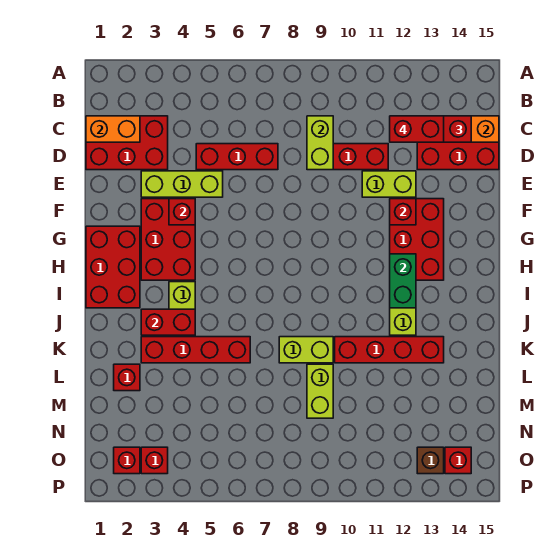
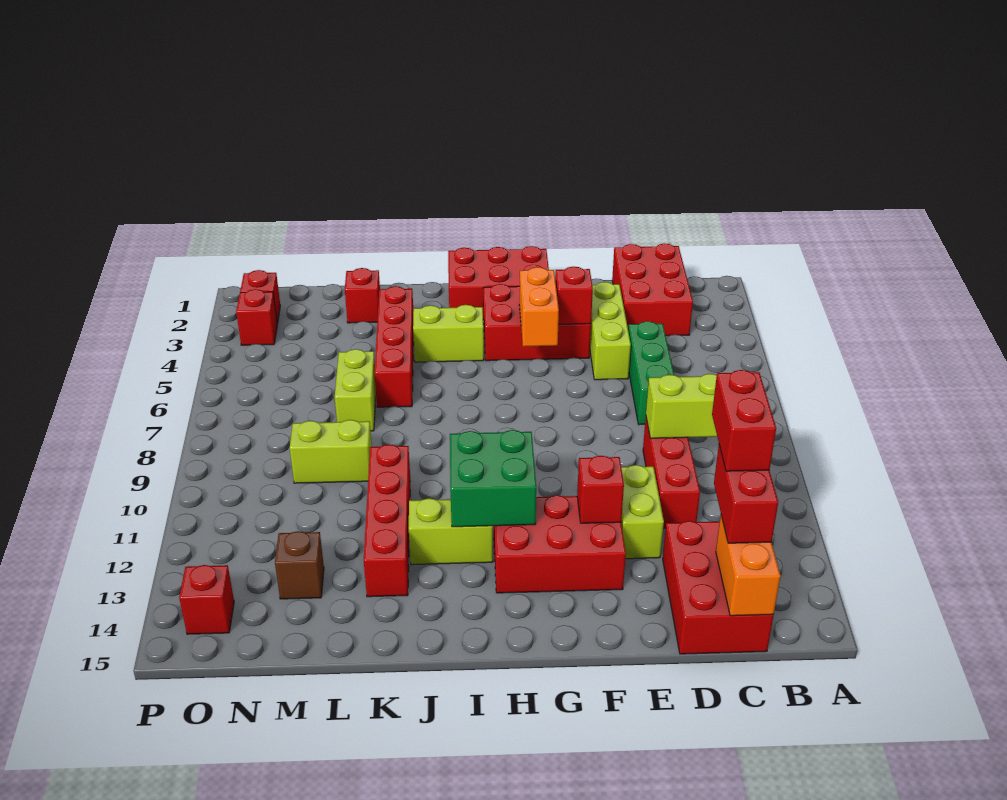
orange brick C1:C2 level 2 -> orange brick G4:G5 level 2
red brick D5:D7 level 1 -> green brick D5:D7 level 1
green brick H12:I12 level 2 -> green brick H11:I12 level 2
red brick J3:J4 level 2 -> none
lime brick K8:K9 level 1 -> lime brick L6:L7 level 1
brown brick O13 level 1 -> brown brick M13 level 1

